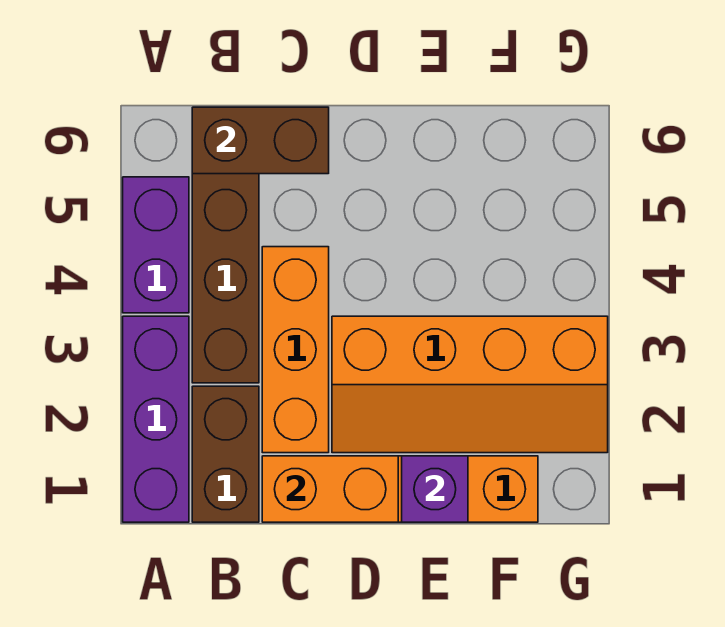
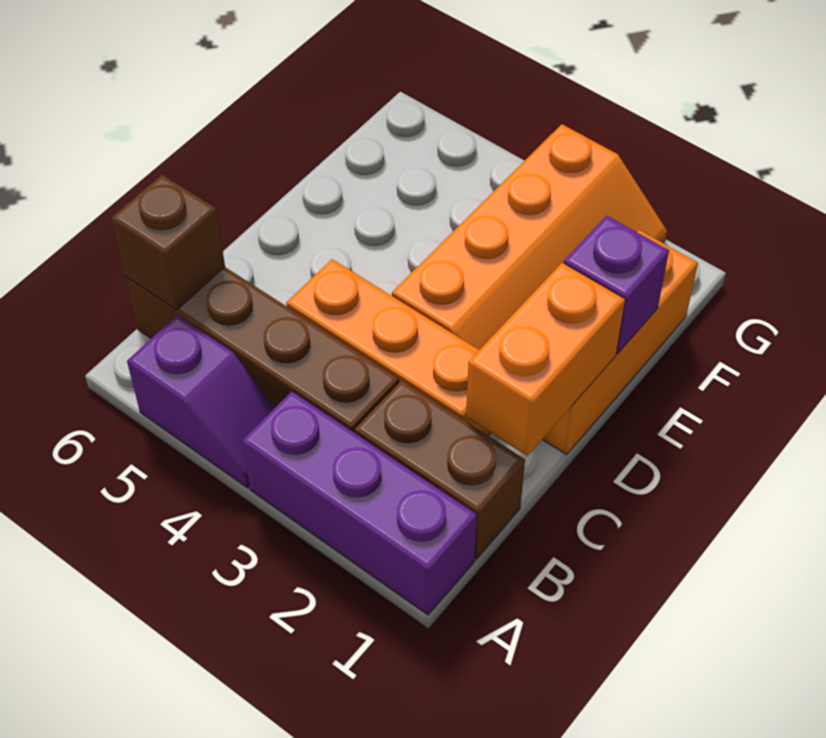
purple brick A4:A5 level 1 -> purple slope A4:A5 level 1 top 5
brown brick B6:C6 level 2 -> brown brick B6 level 2

